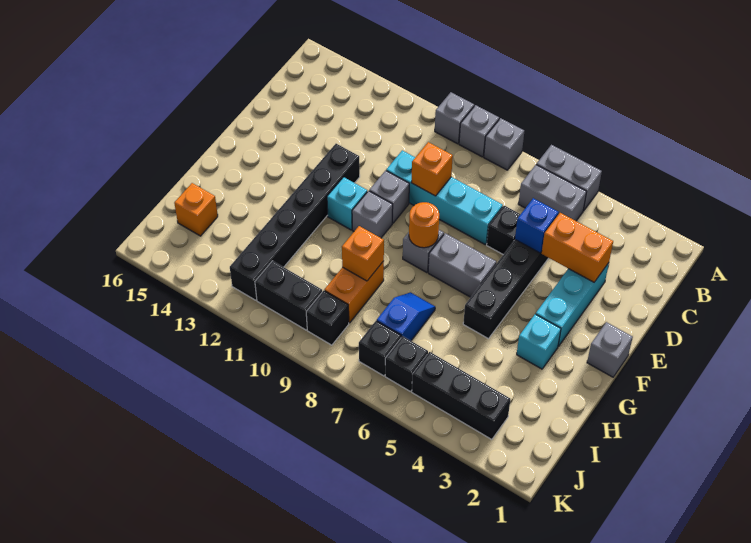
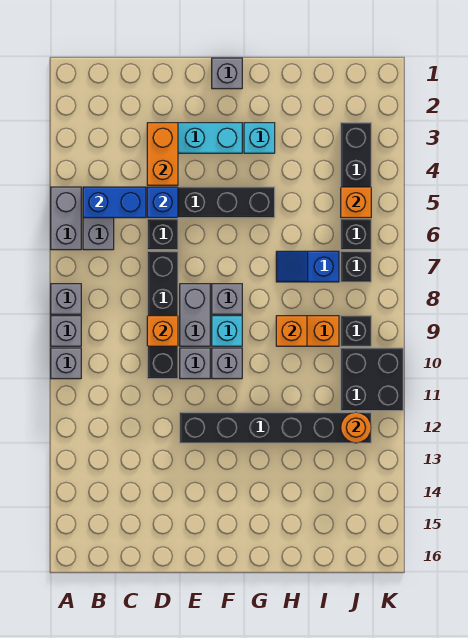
none -> blue brick B5:C5 level 2
cyan brick D7:D10 level 1 -> black brick D7:D10 level 1
grey brick F6:F7 level 1 -> grey brick E8:E9 level 1
orange round brick F8 level 2 -> orange round brick J12 level 2
cyan brick F11 level 1 -> cyan brick F9 level 1
orange brick I15 level 1 -> orange brick J5 level 2
black brick J10:J11 level 1 -> black brick J10:K11 level 1

